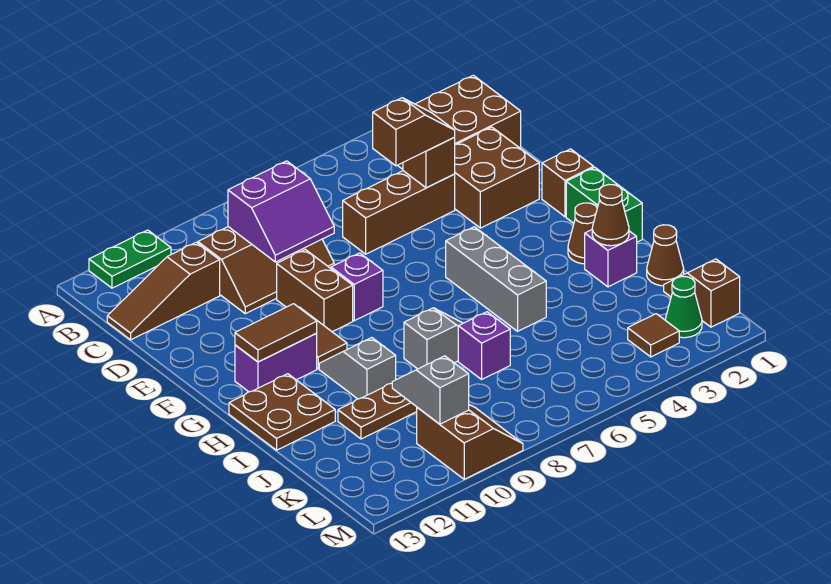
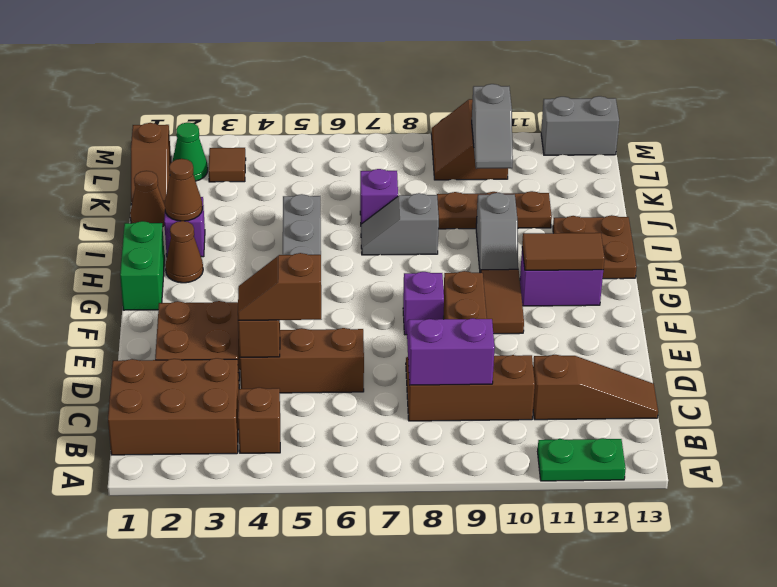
brown brick F1 level 1 -> brown brick B4 level 1
none -> grey brick M12:M13 level 1

